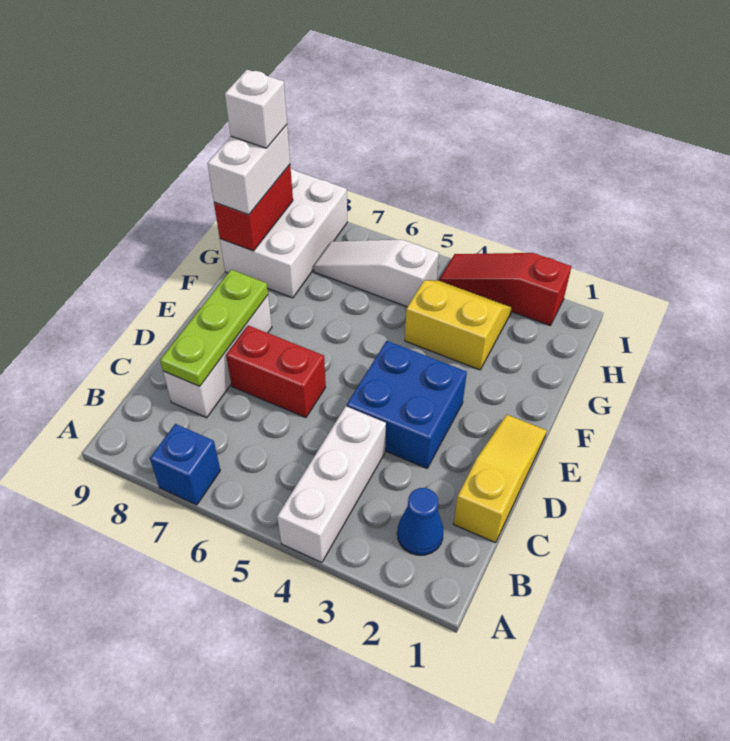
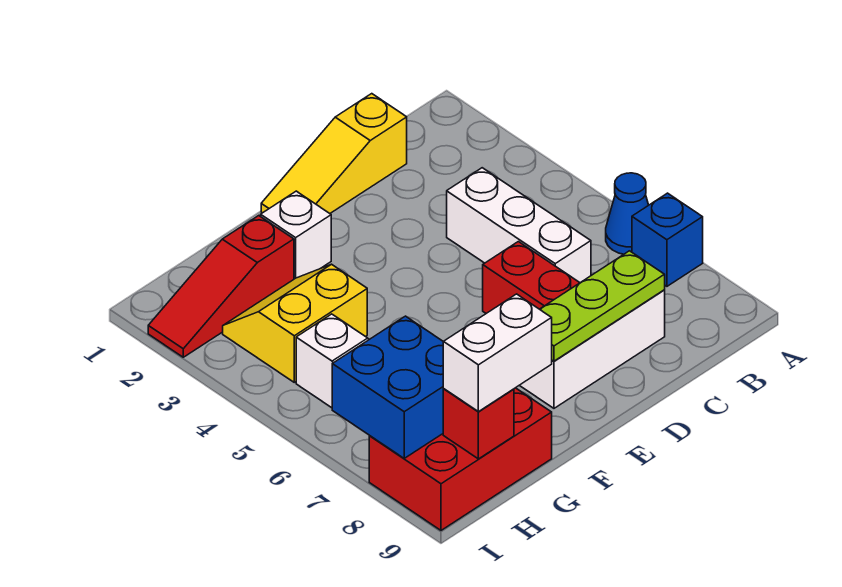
white brick A4:C4 level 1 -> white brick C4:C6 level 1
blue cone B2 level 1 -> blue cone A6 level 1
blue brick D3:E4 level 1 -> blue brick H7:I8 level 2
yellow slope G3:H4 level 1 top G -> yellow slope G3:H4 level 1 top 4
white brick G8:I9 level 1 -> red brick G8:I9 level 1
red brick G9:H9 level 2 -> red brick H9 level 2
white brick H9 level 4 -> white brick F2 level 1
red slope I2:I4 level 1 top 2 -> red slope G2:I2 level 1 top G

